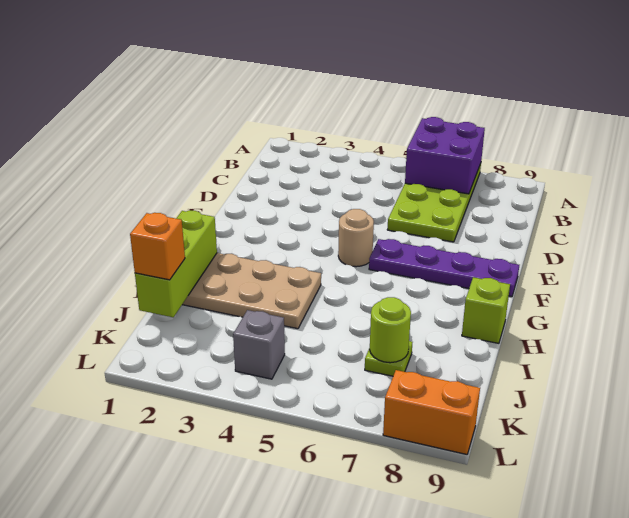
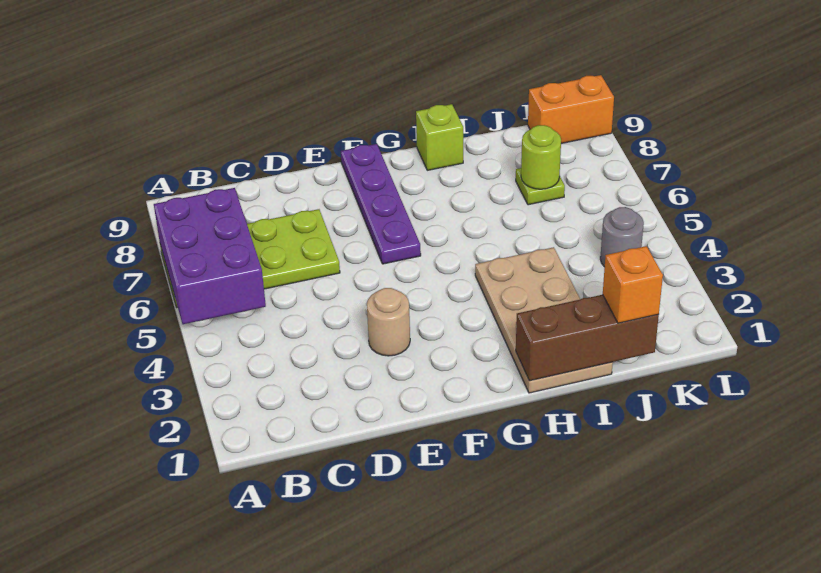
purple brick A6:B7 level 2 -> purple brick A5:B7 level 2
tan round brick F5 level 1 -> tan round brick E3 level 1
lime brick H1:J1 level 2 -> brown brick H1:J1 level 2
grey brick K4 level 1 -> grey round brick K4 level 1
orange brick L8:L9 level 1 -> orange brick K9:L9 level 1

